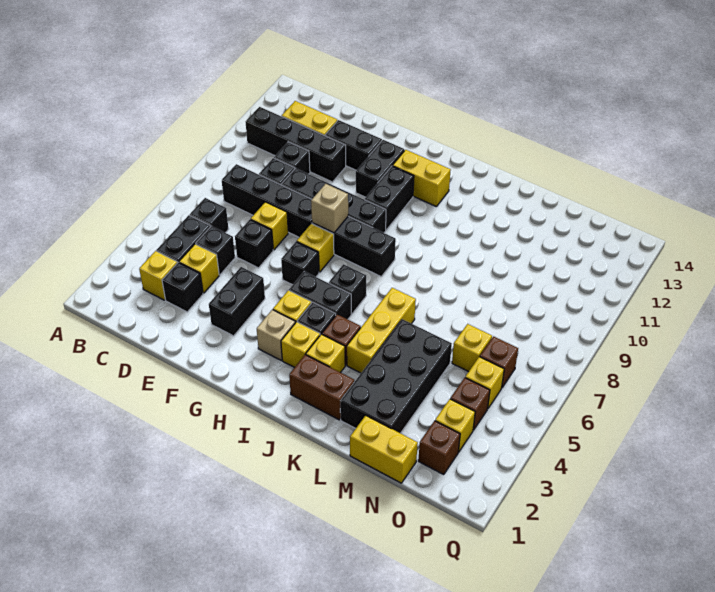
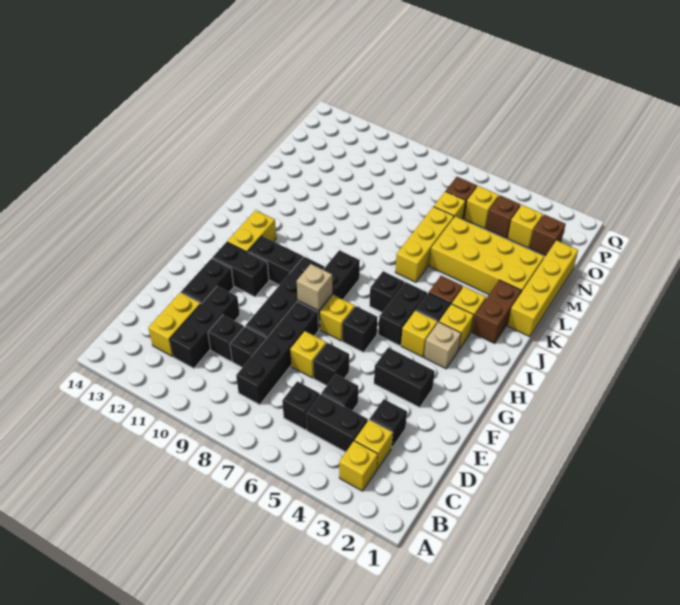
black brick B11:E11 level 1 -> black brick C11:E11 level 1
yellow brick D4 level 1 -> yellow brick B3 level 1
yellow brick K4:K6 level 1 -> yellow brick K6:M6 level 1
black brick L2:M5 level 1 -> yellow brick L2:M5 level 1
yellow brick M1:N1 level 1 -> yellow brick K1:N1 level 1

